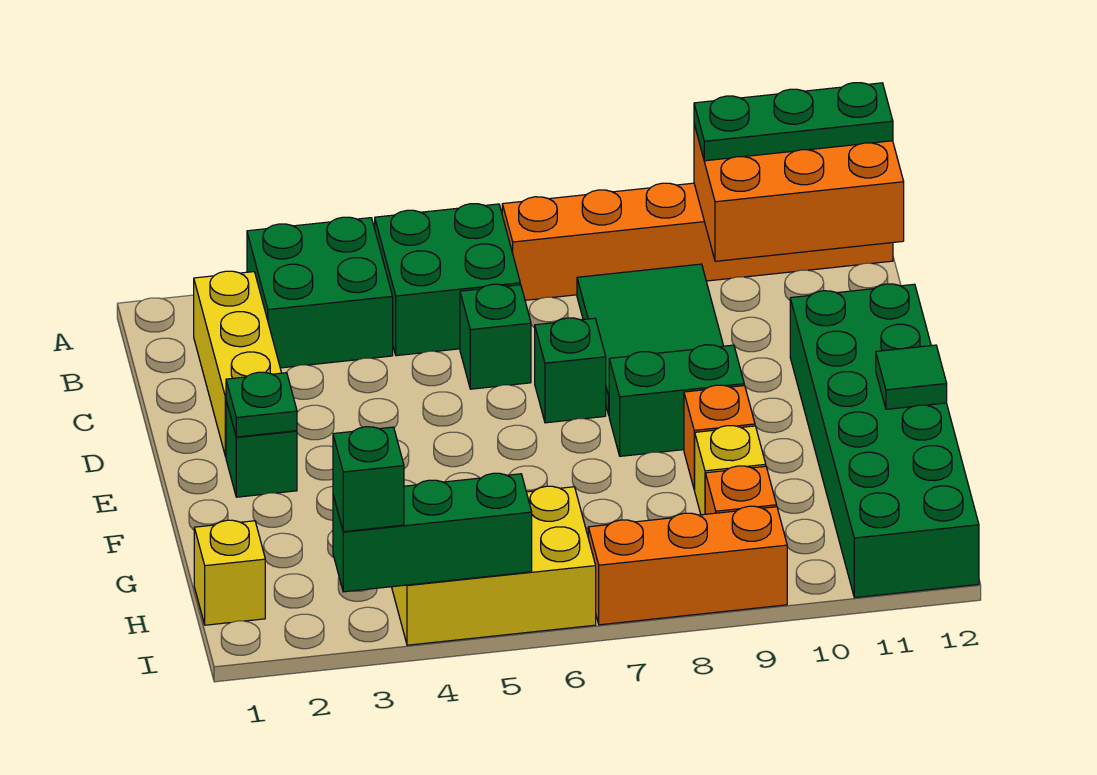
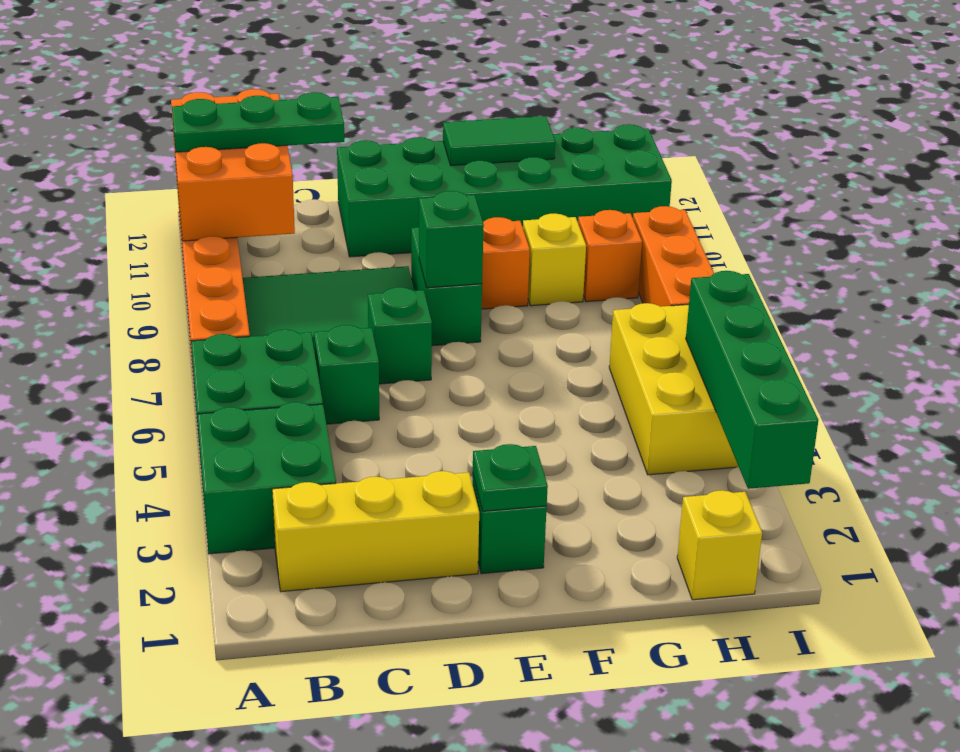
green plate A10:A12 level 3 -> green plate A11:C11 level 3
green tile F12 level 2 -> green tile F12:G12 level 2
green brick I3:I5 level 2 -> green brick I2:I5 level 2
green brick I3 level 3 -> green brick E8 level 2

